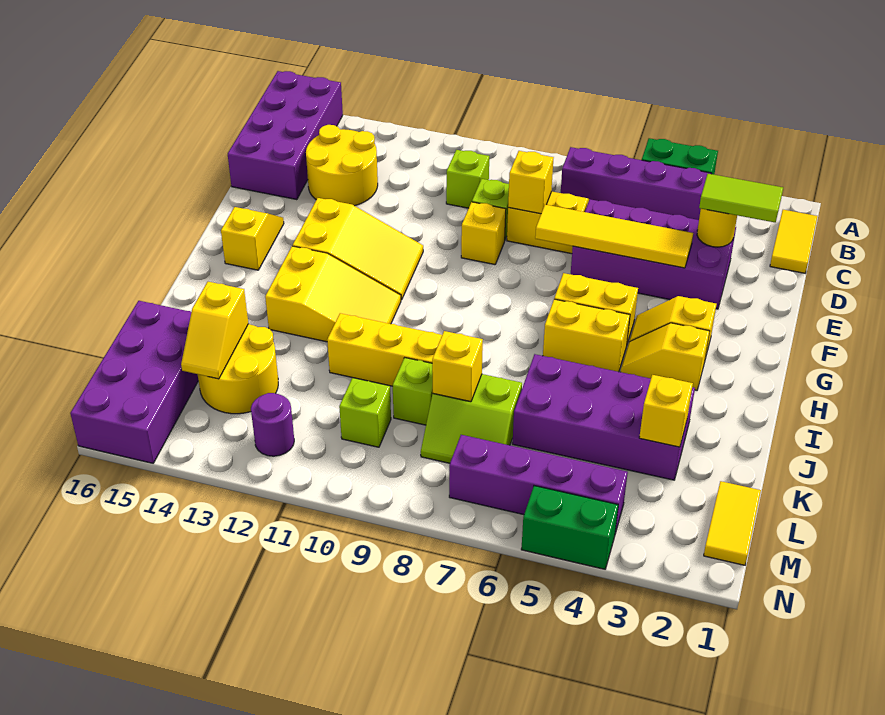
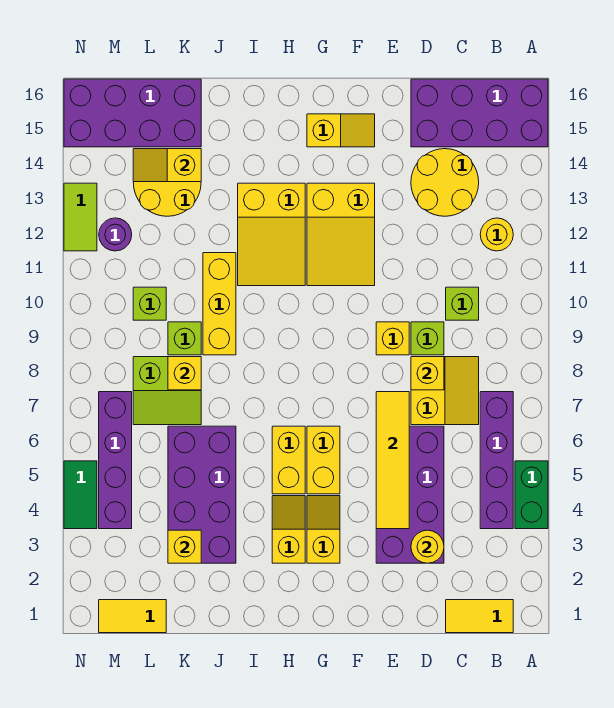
none -> yellow round brick B12 level 1
lime tile D2:D3 level 3 -> lime tile N12:N13 level 1
lime slope K7:L8 level 1 top K -> lime slope K7:L8 level 1 top 8
green brick N4:N5 level 1 -> green tile N4:N5 level 1

